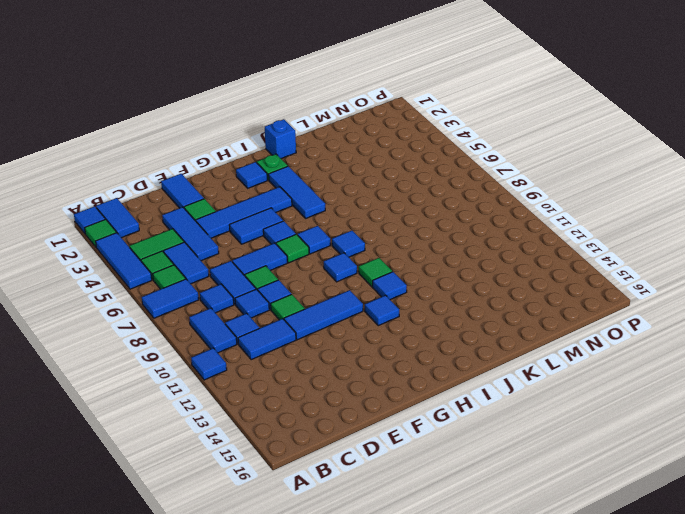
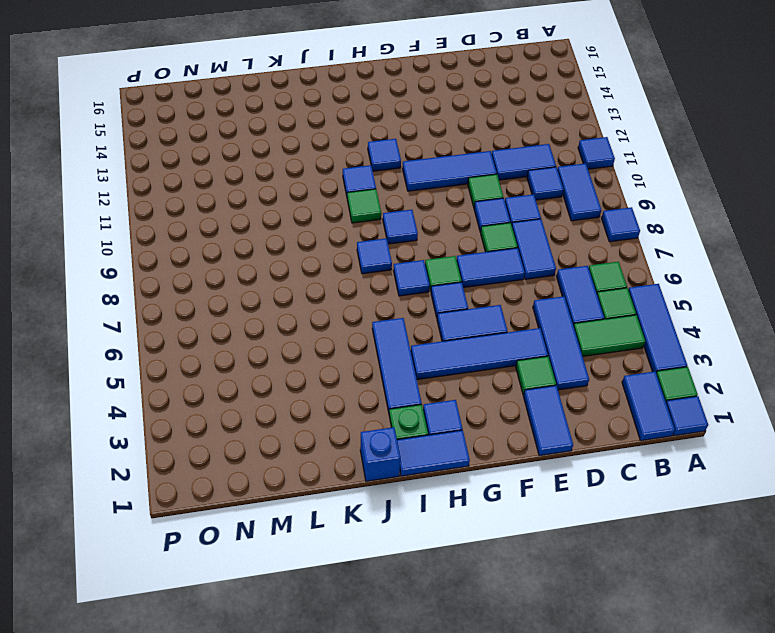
blue tile A7:B7 level 1 -> blue tile H1:I1 level 1
blue tile C8 level 1 -> blue tile A8 level 1

